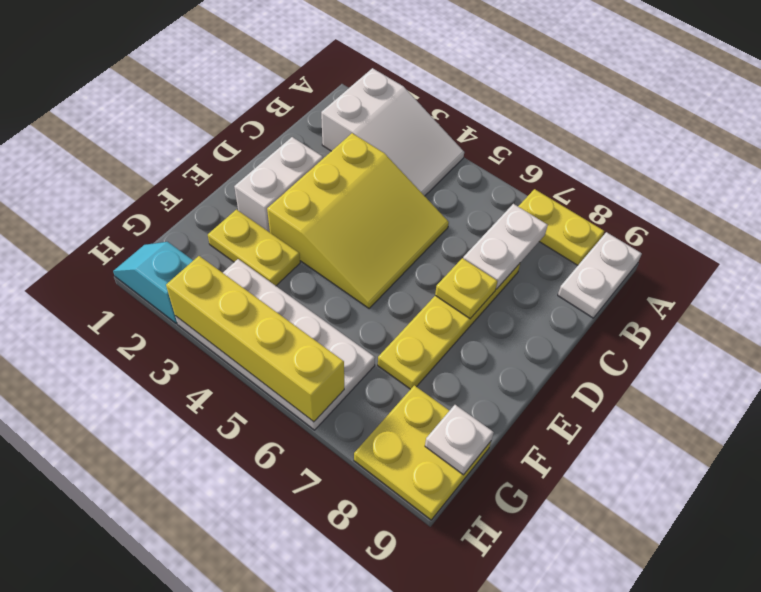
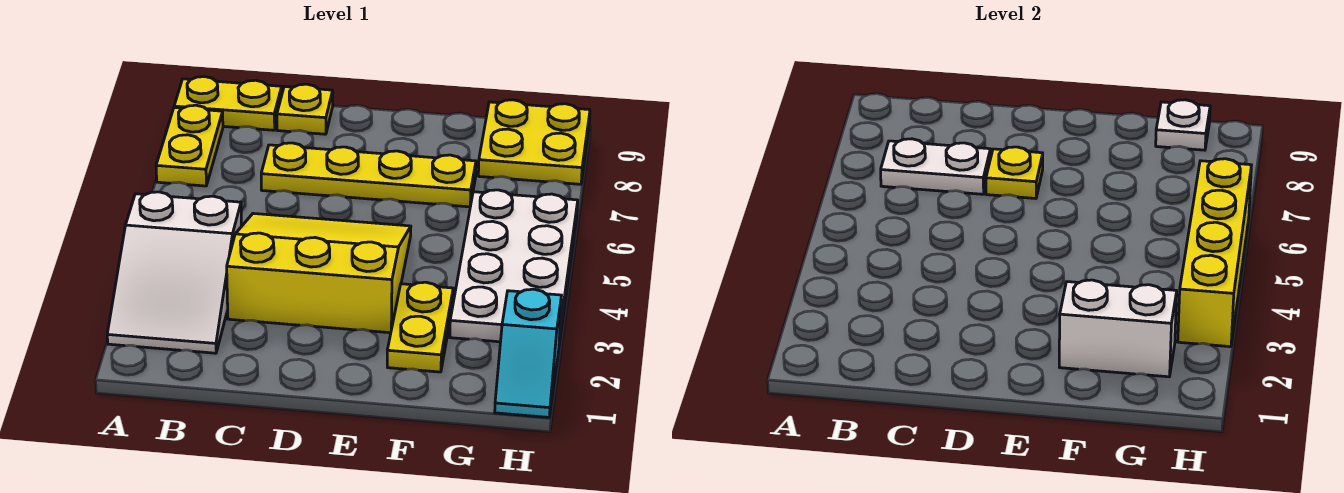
white slope A2:B4 level 1 top 2 -> white slope A2:B4 level 1 top 4
white plate A9:B9 level 1 -> yellow plate A9:B9 level 1
none -> yellow plate C9 level 1
white brick D2:E2 level 1 -> white brick F2:G2 level 2

